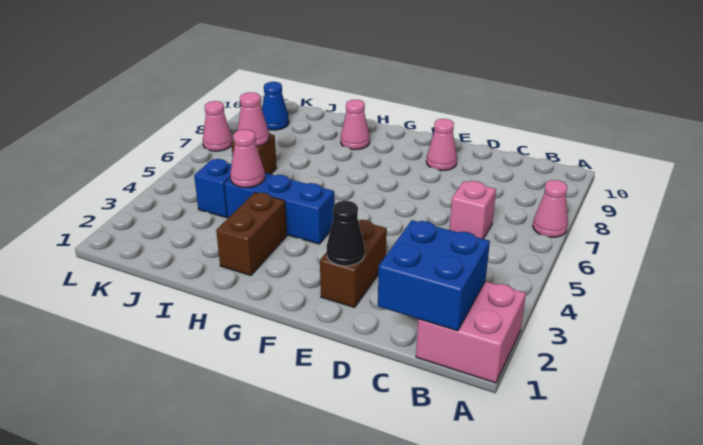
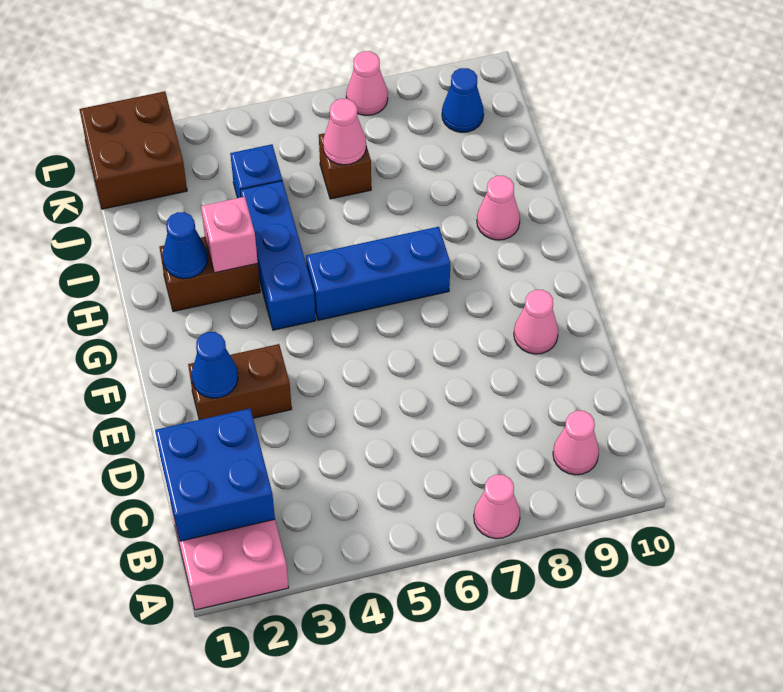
pink brick C6 level 1 -> pink brick H3 level 2
black cone E2 level 2 -> blue cone E2 level 2
none -> blue brick G5:G7 level 1
none -> blue cone H2 level 2
pink cone I4 level 2 -> pink cone B9 level 1
none -> brown brick K1:L2 level 1

